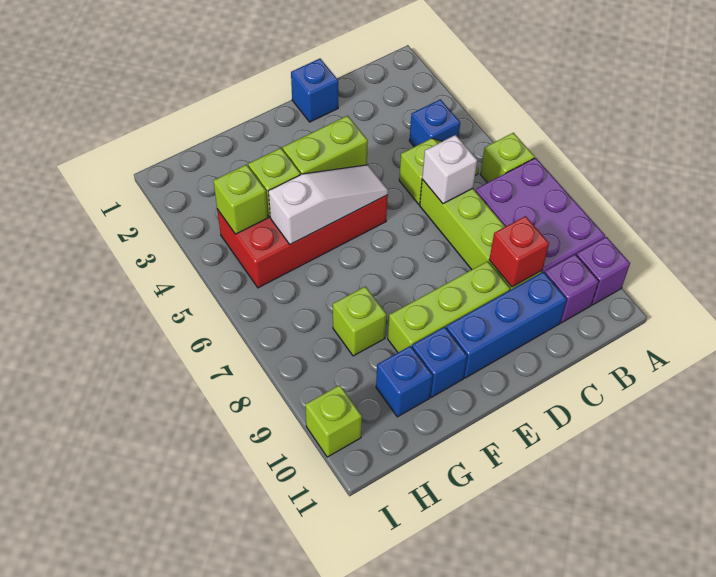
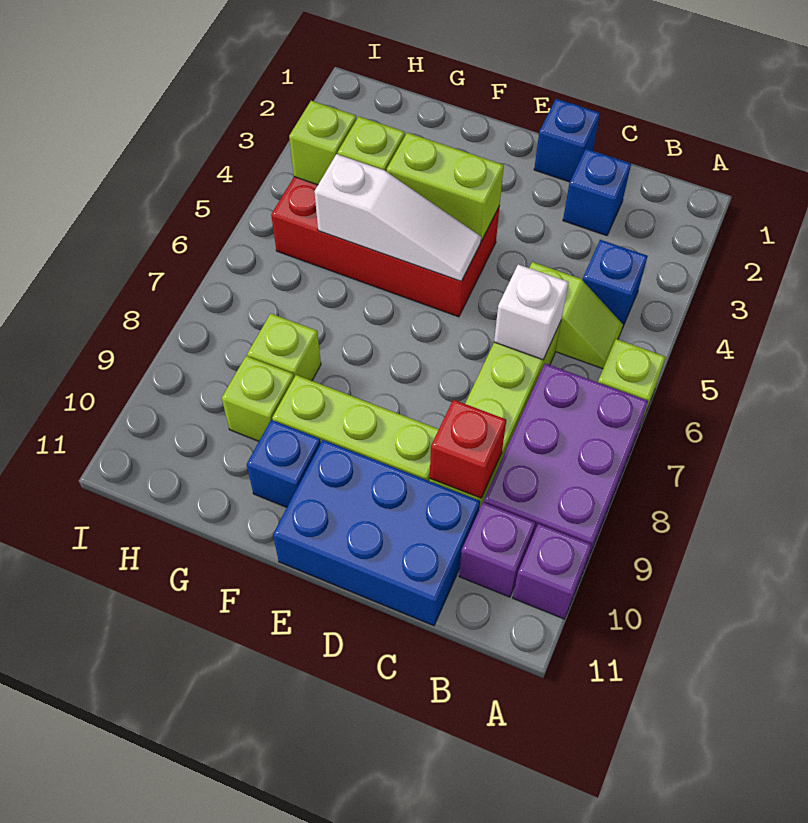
blue brick C10:E10 level 1 -> blue brick C10:E11 level 1
blue brick G10 level 1 -> blue brick C2 level 1
lime brick I10 level 1 -> lime brick G9 level 1

